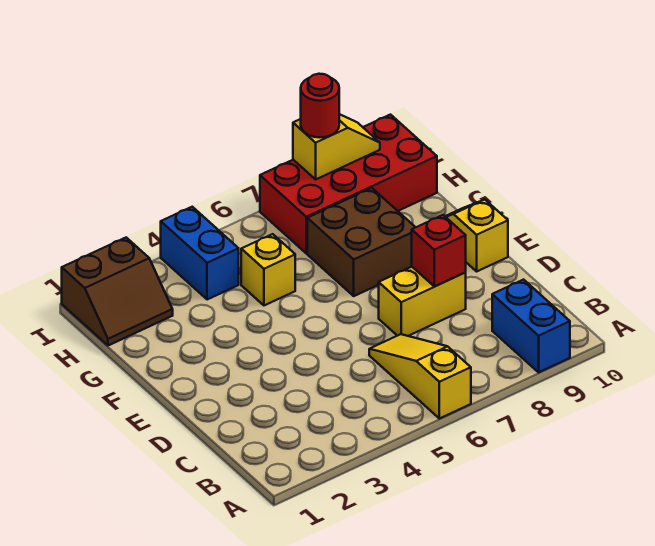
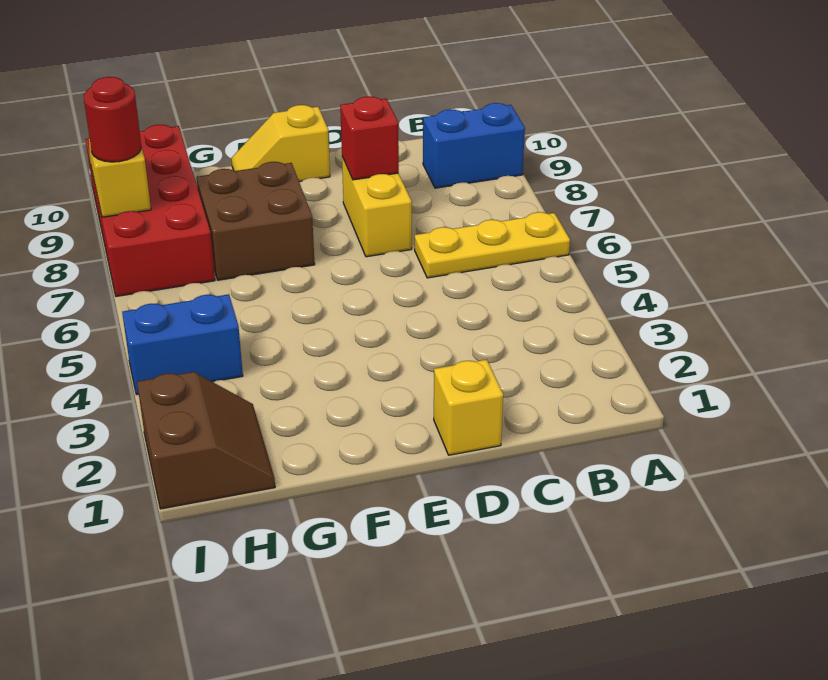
yellow slope A6:C6 level 1 top A -> yellow plate A6:C6 level 1
yellow brick G5 level 1 -> yellow brick D1 level 1

